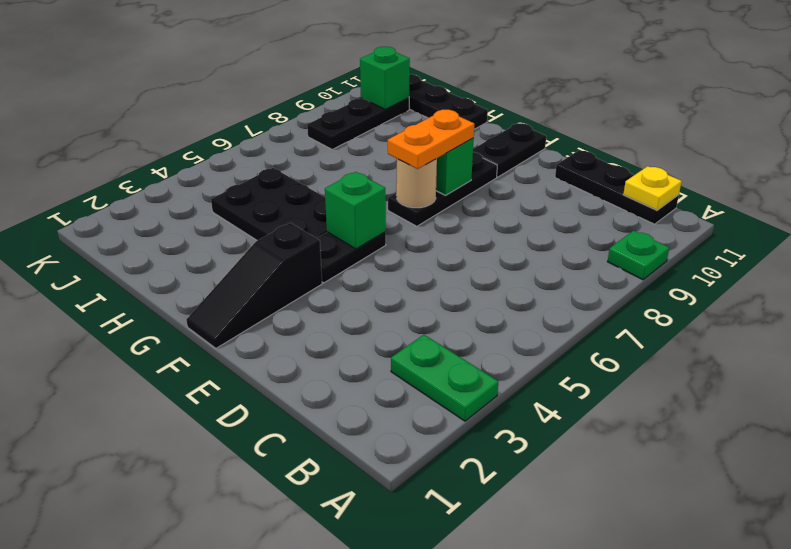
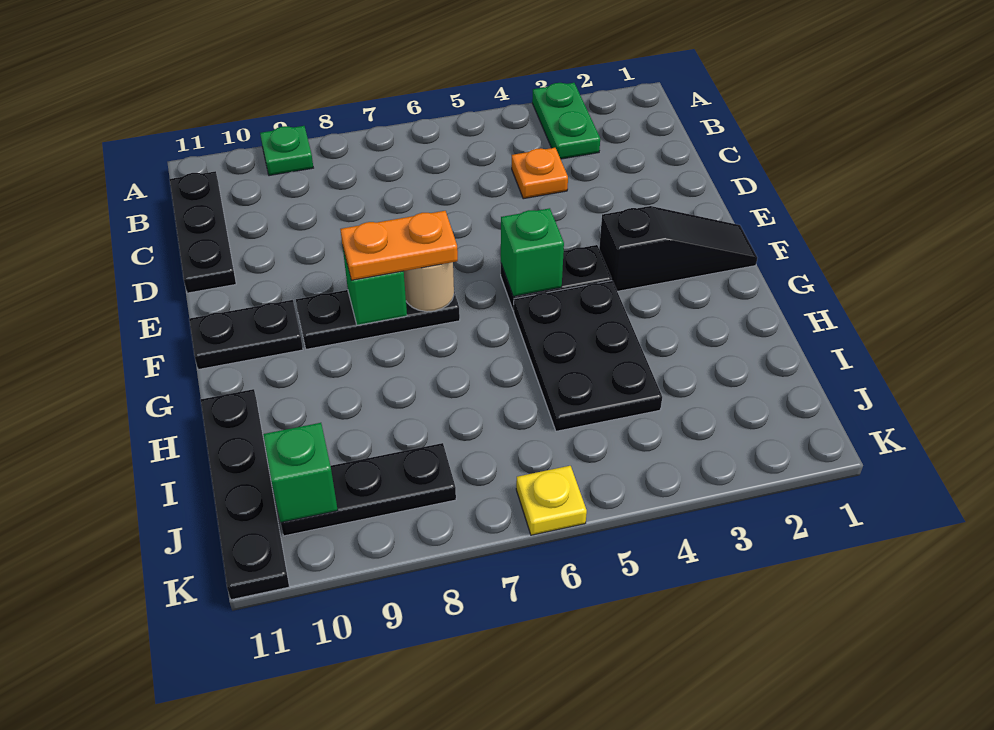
yellow plate B11 level 2 -> yellow plate K6 level 1
none -> orange plate C4 level 1

